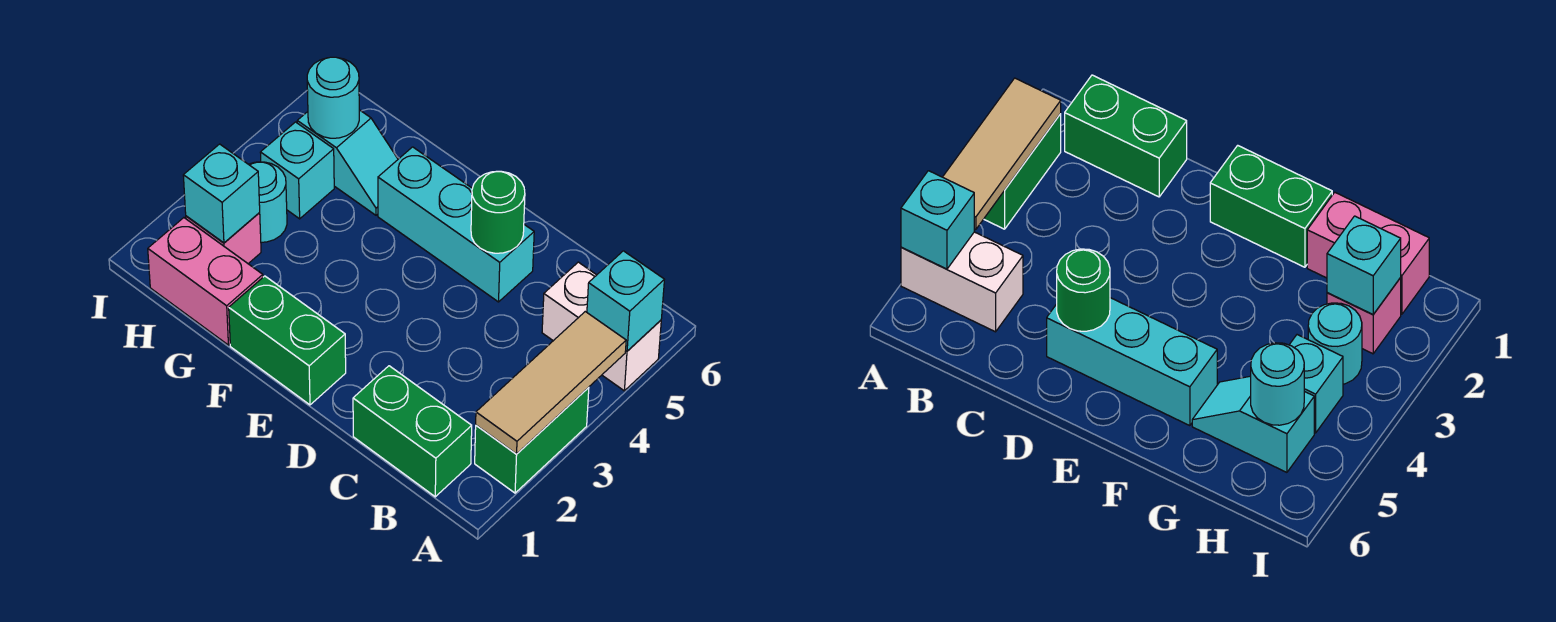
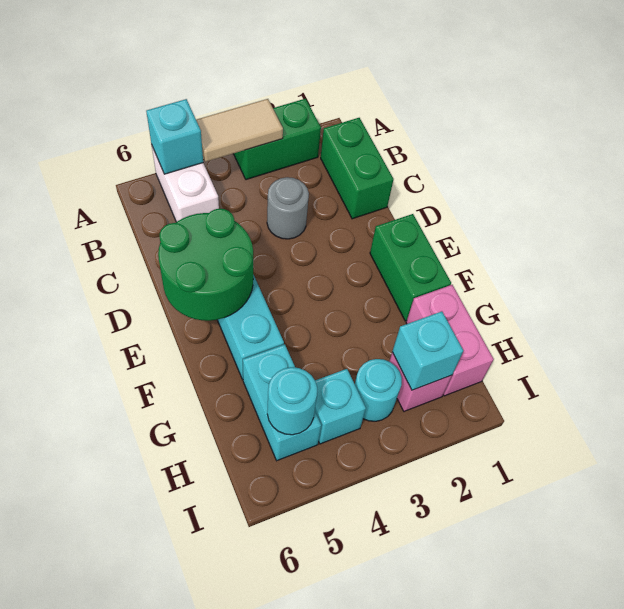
tan tile A2:A4 level 2 -> tan tile A3:A4 level 2
none -> grey round brick C3 level 1
green round brick D5 level 2 -> green round brick D5:E6 level 2
cyan slope G5:H5 level 1 top H -> cyan brick G5:H5 level 1

